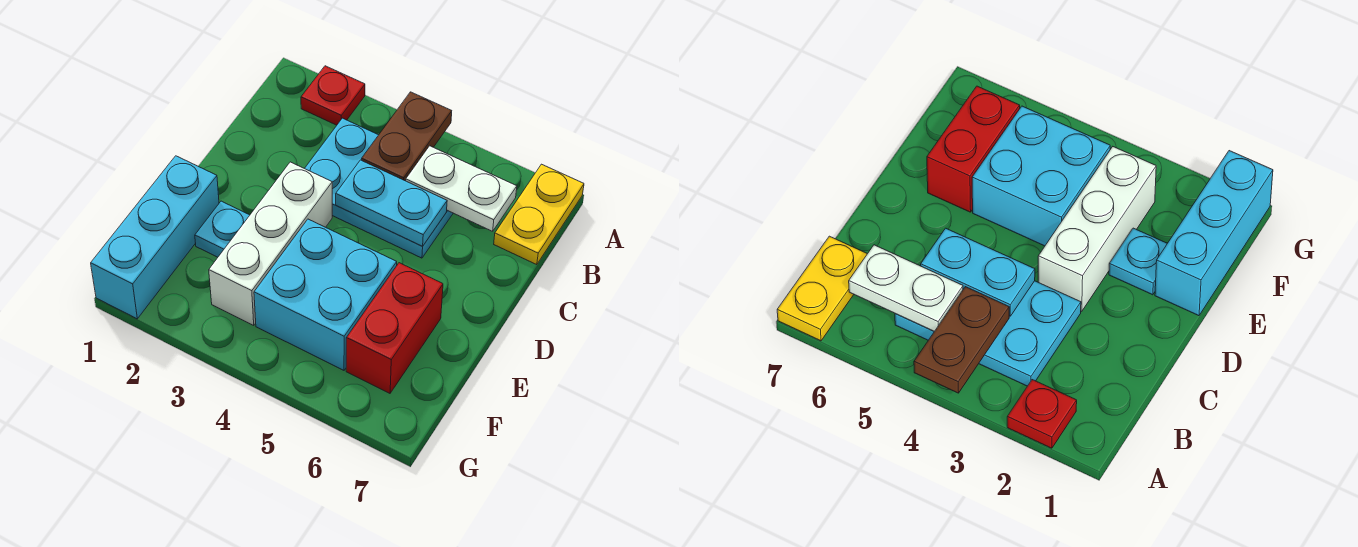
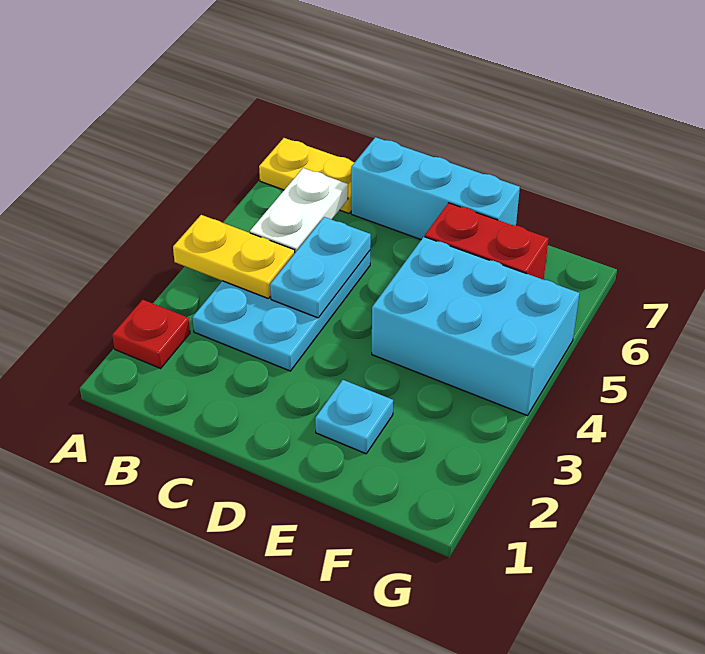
brown plate A4:B4 level 2 -> yellow plate A4:B4 level 2
white brick D3:F3 level 1 -> none
cyan brick E1:G1 level 1 -> cyan brick C7:E7 level 1
cyan brick E4:F5 level 1 -> cyan brick E4:G5 level 1

